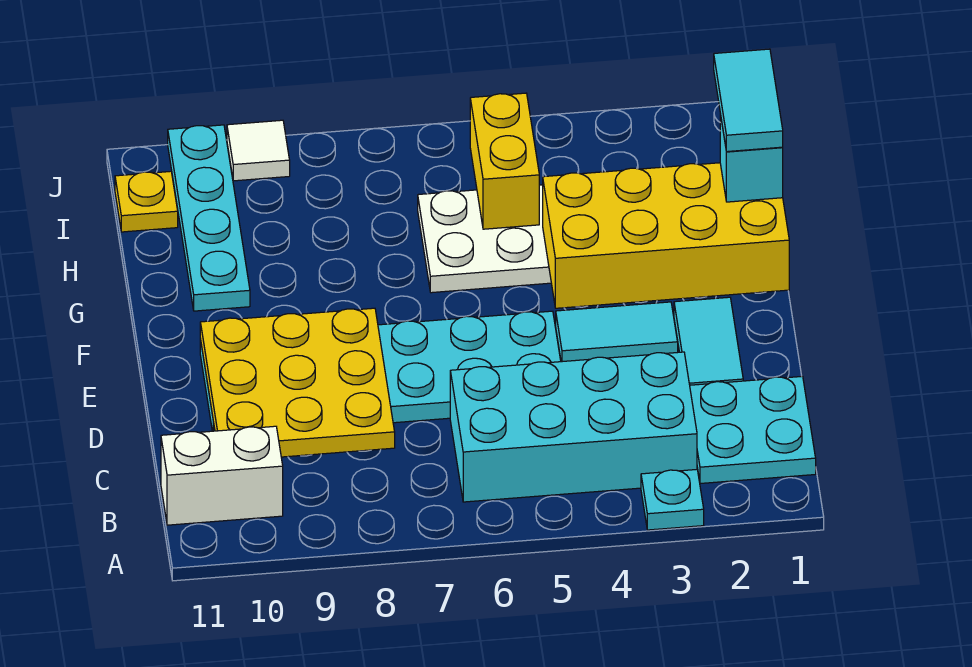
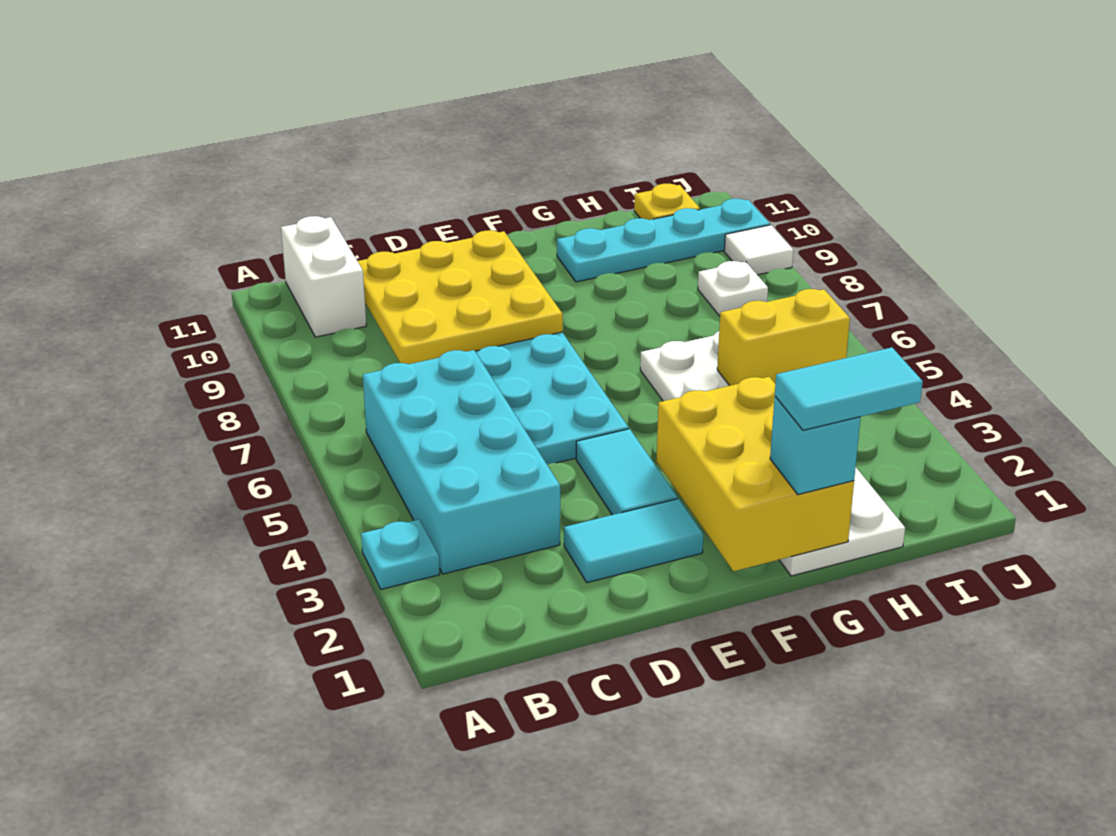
cyan plate B1:C2 level 1 -> none
yellow brick F1:G4 level 2 -> yellow brick F1:G3 level 2
none -> white plate I8 level 1

